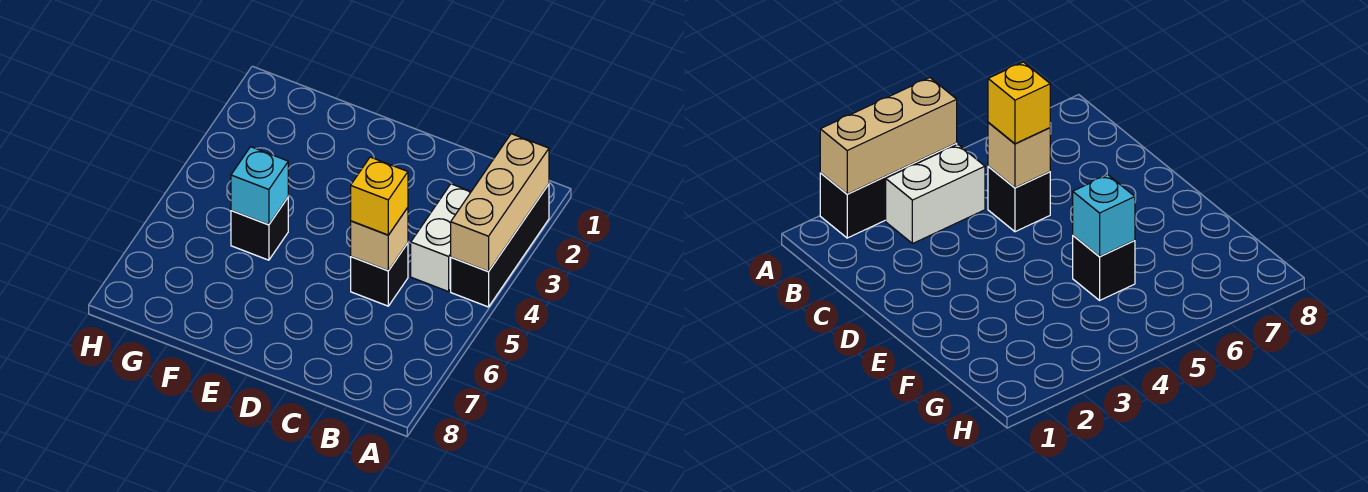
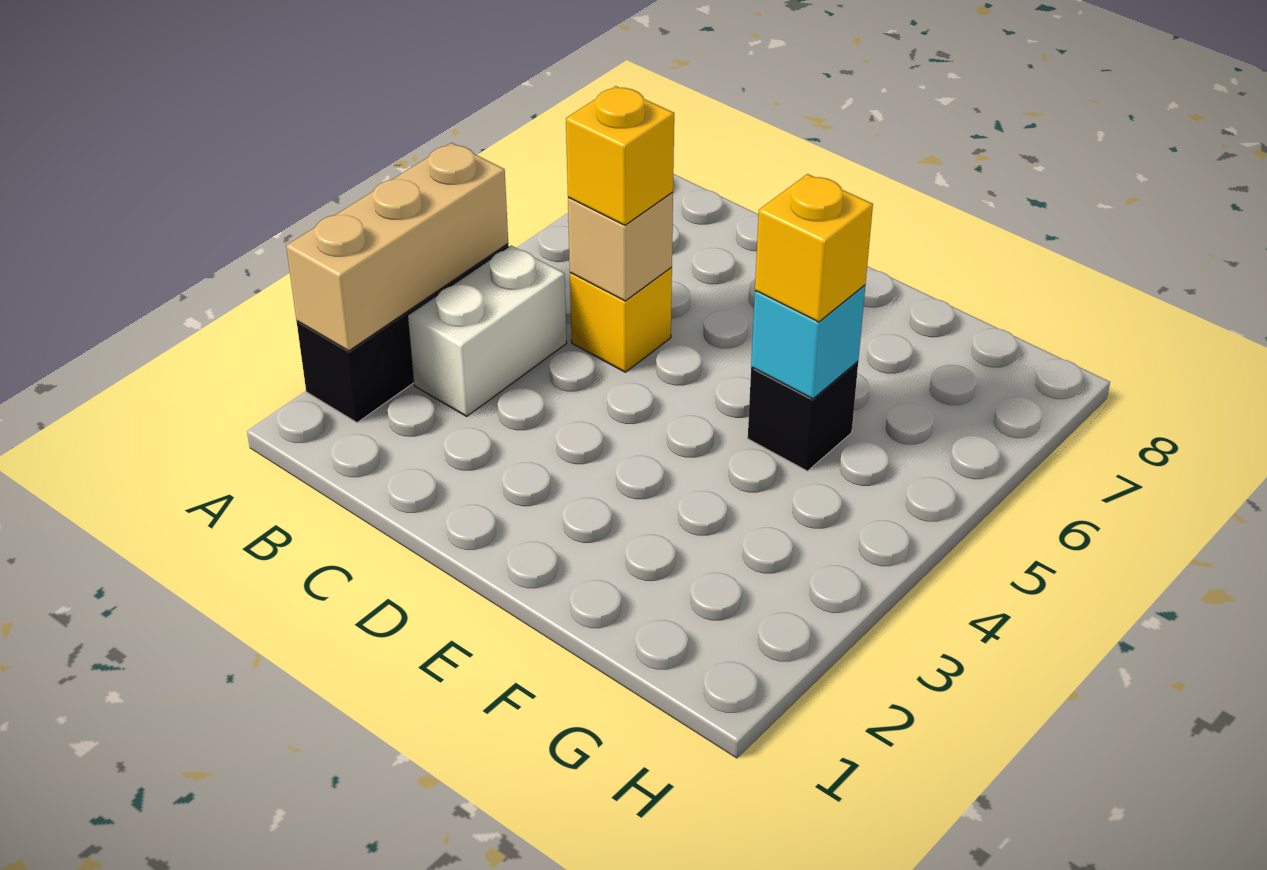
black brick C5 level 1 -> yellow brick C5 level 1
none -> yellow brick F5 level 3

